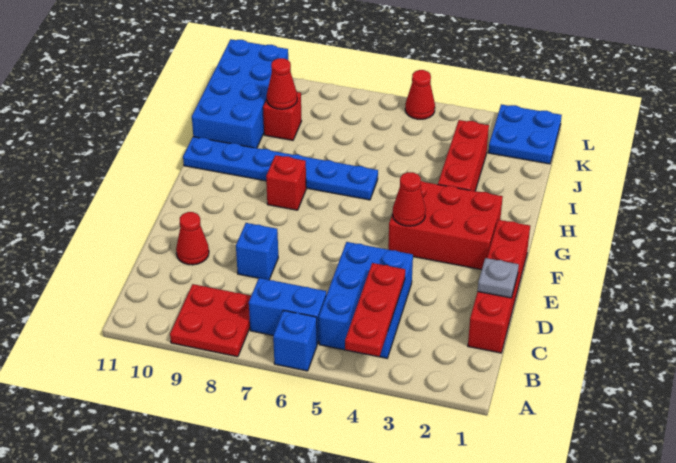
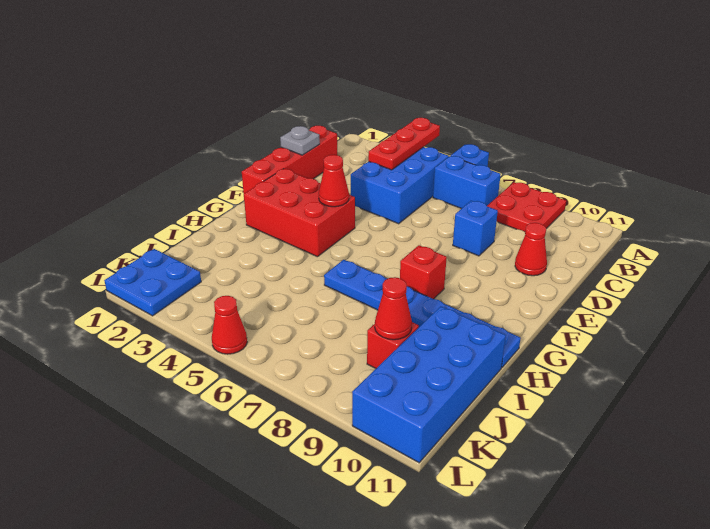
red brick H3:J3 level 1 -> none

